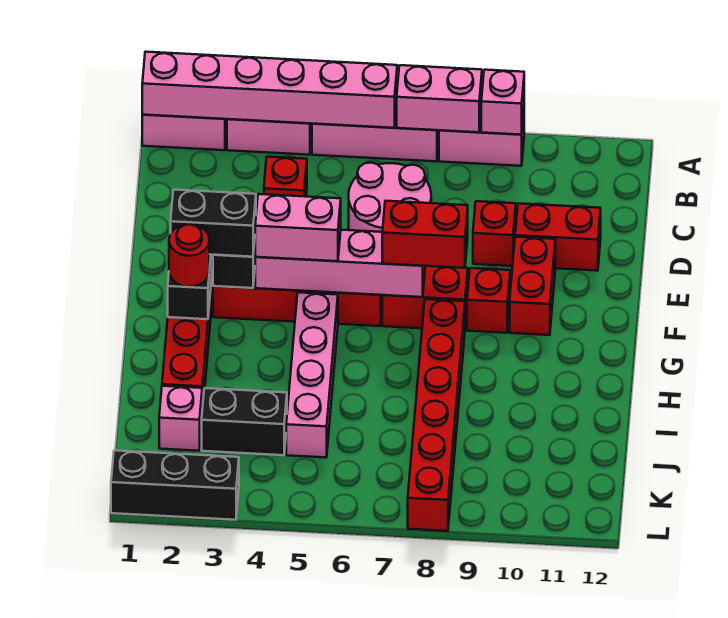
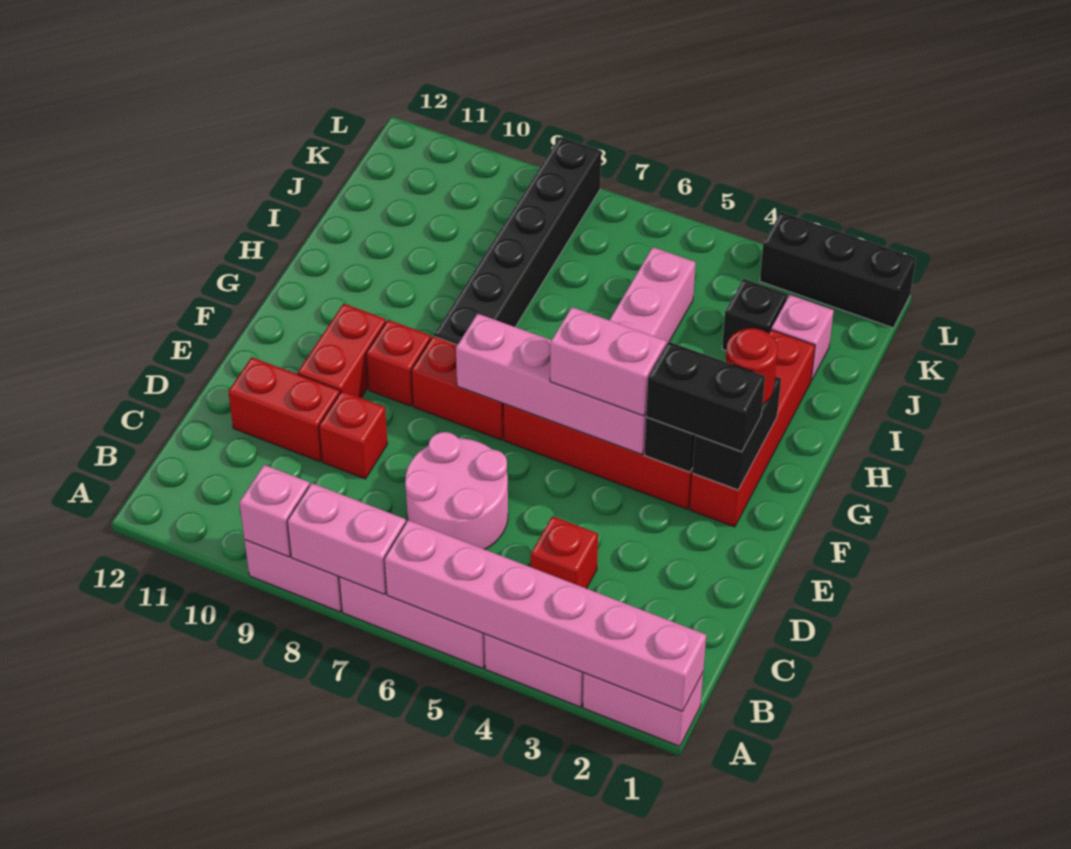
red brick F7:F8 level 3 -> none
red brick G8:L8 level 1 -> black brick G8:L8 level 1
black brick J3:J4 level 1 -> black brick J3 level 1

